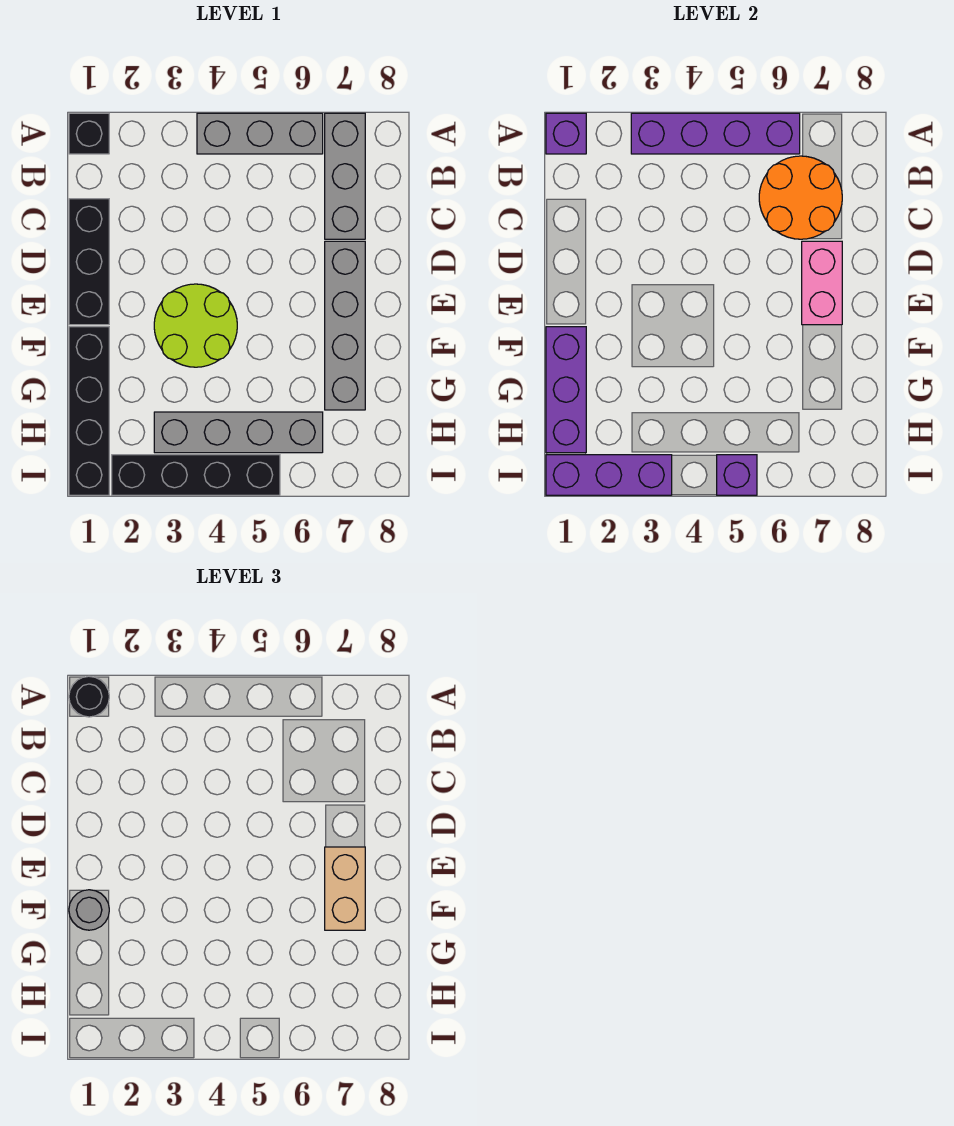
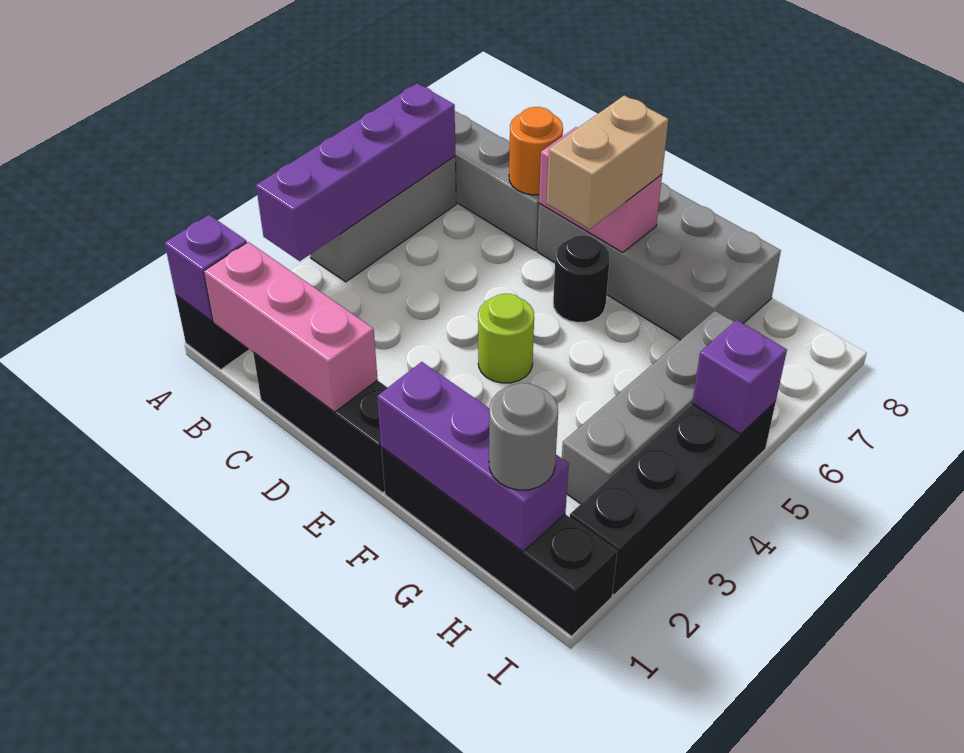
black round brick A1 level 3 -> black round brick E6 level 1
none -> pink brick B1:D1 level 2
orange round brick B6:C7 level 2 -> orange round brick C7 level 2
grey brick D7:G7 level 1 -> grey brick D7:G8 level 1
lime round brick E3:F4 level 1 -> lime round brick E4 level 1
tan brick E7:F7 level 3 -> tan brick E6:E7 level 3
grey round brick F1 level 3 -> grey round brick H1 level 3
purple brick I1:I3 level 2 -> none

